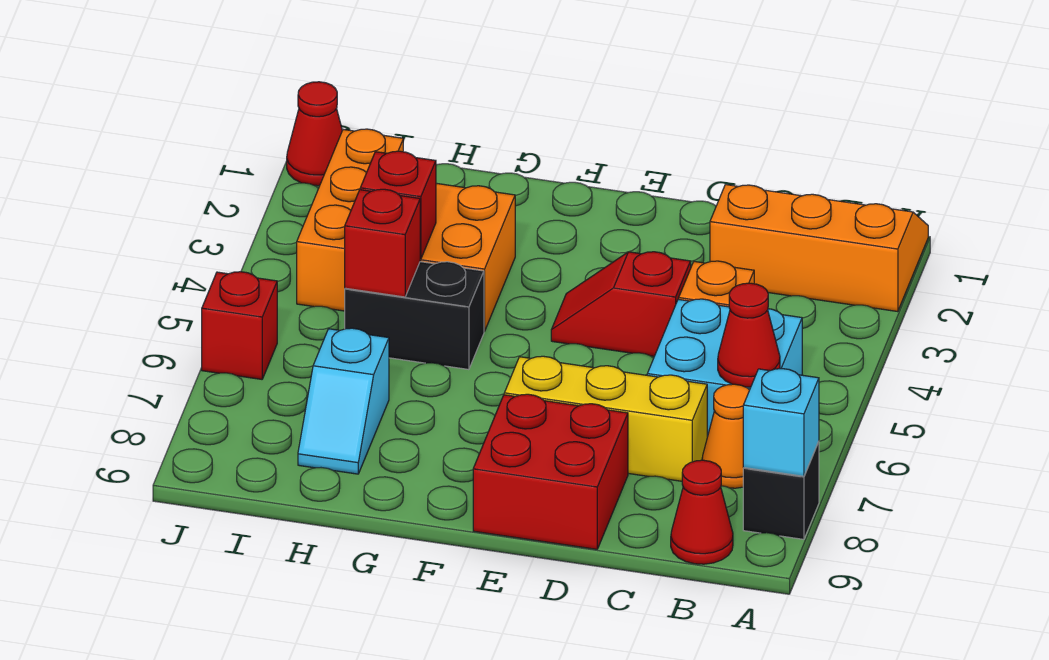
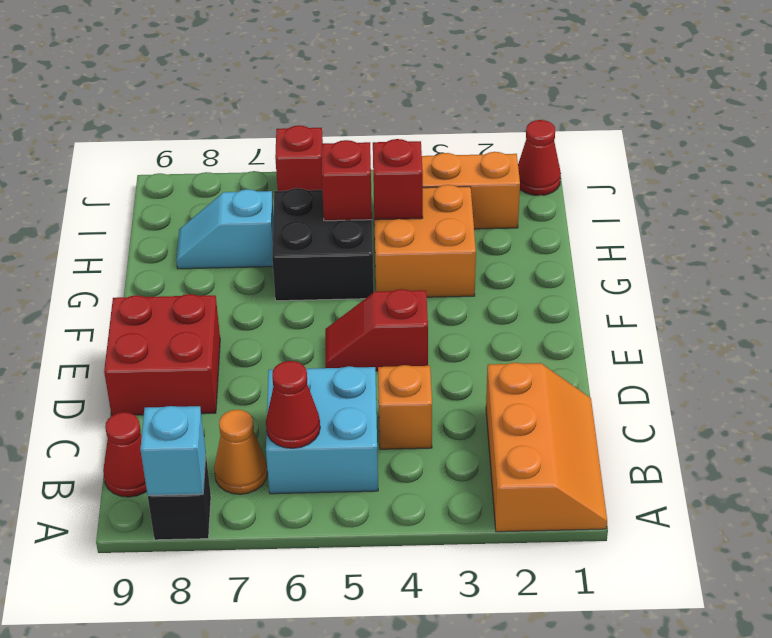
yellow brick C7:E7 level 1 -> none
red slope D4:E4 level 1 top D -> red slope E4:E5 level 1 top 4
black brick G5:H5 level 1 -> black brick G5:H6 level 1

